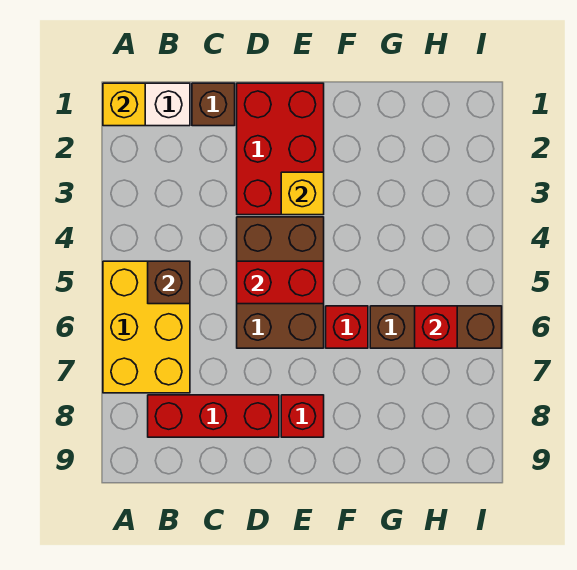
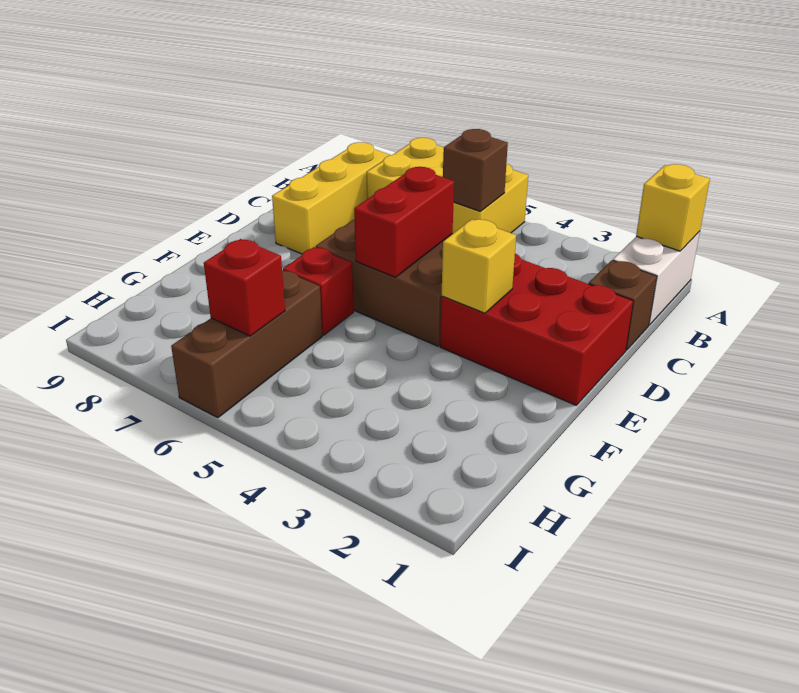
red brick B8:D8 level 1 -> yellow brick B8:D8 level 1
red brick E8 level 1 -> none

